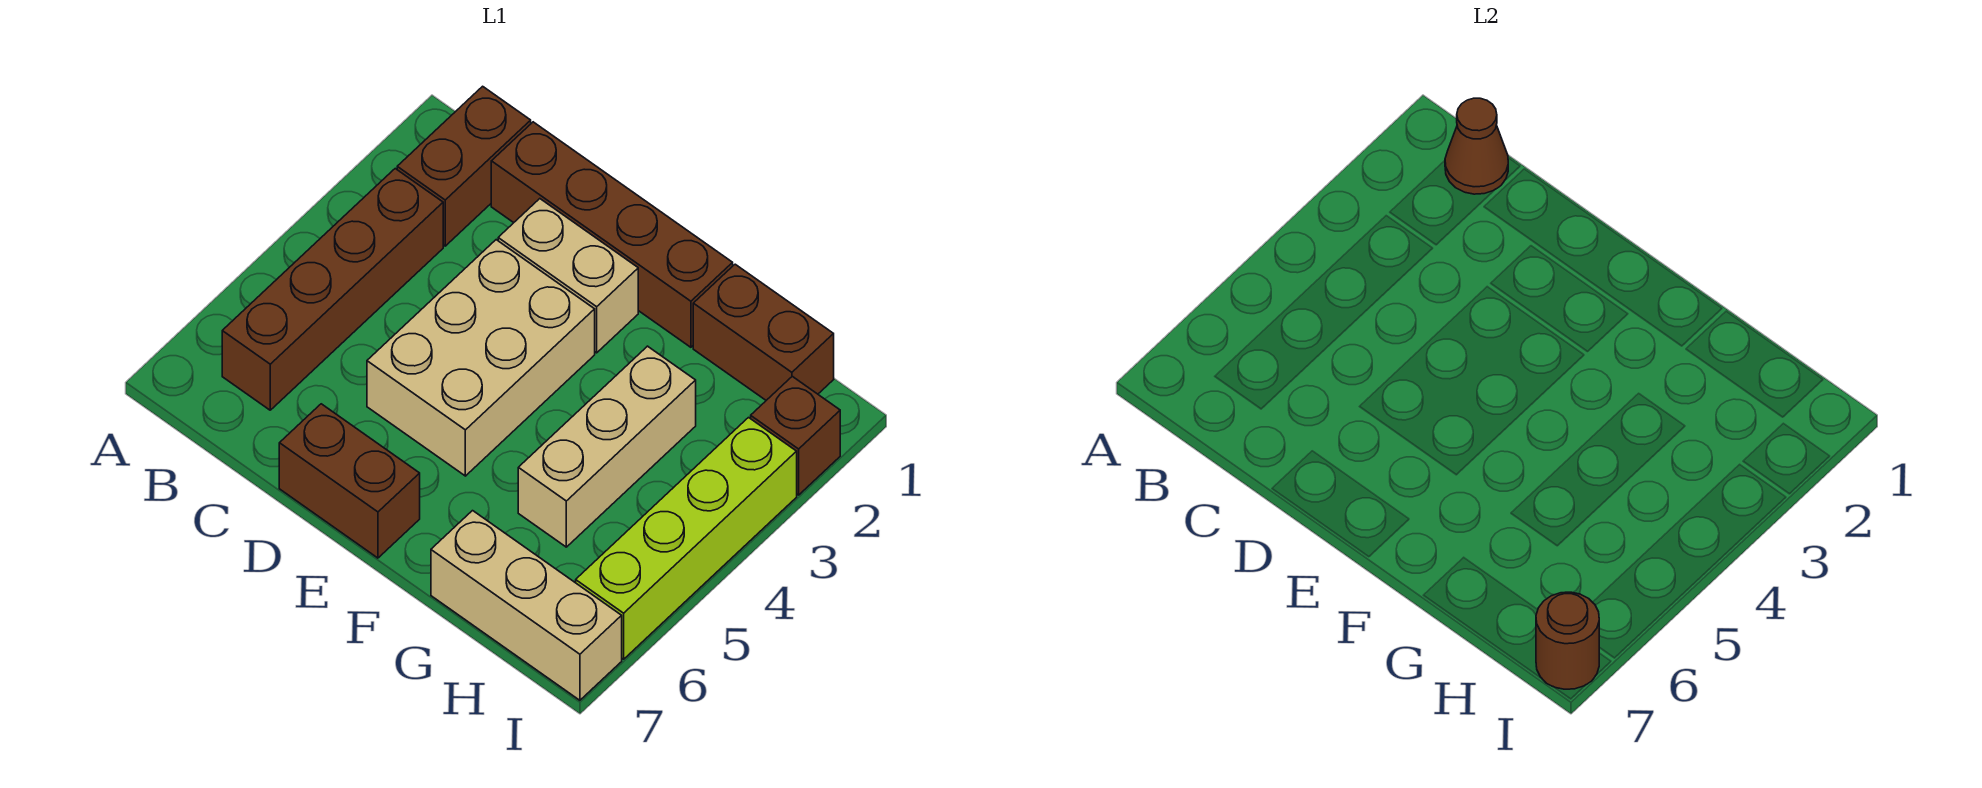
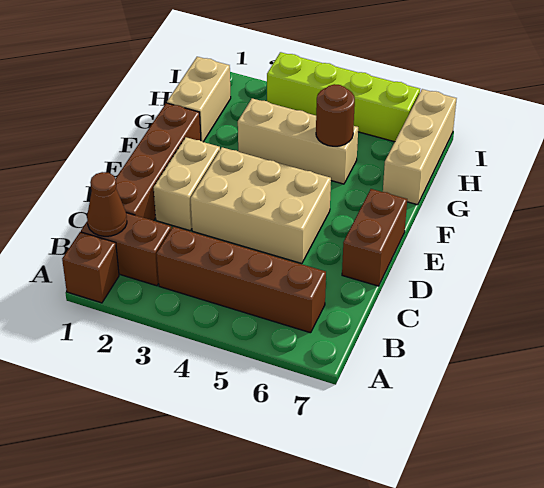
brown brick G1:H1 level 1 -> tan brick G1:H1 level 1
brown brick I2 level 1 -> brown brick A1 level 1
brown round brick I7 level 2 -> brown round brick G5 level 2

